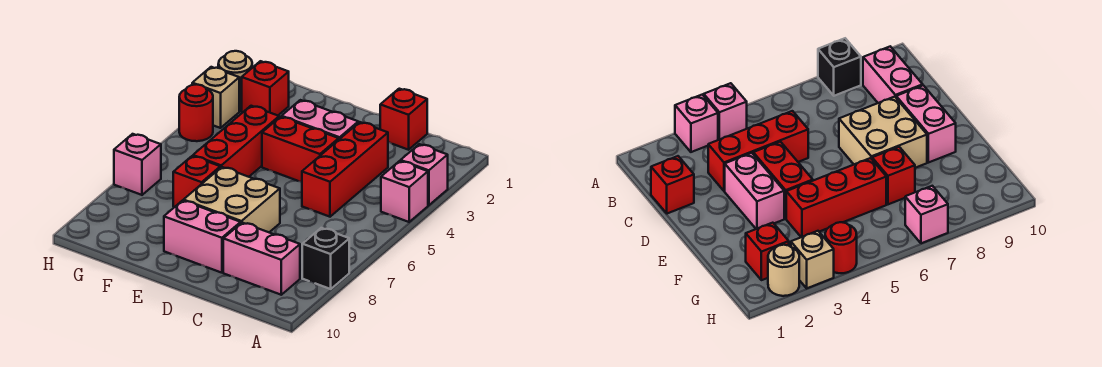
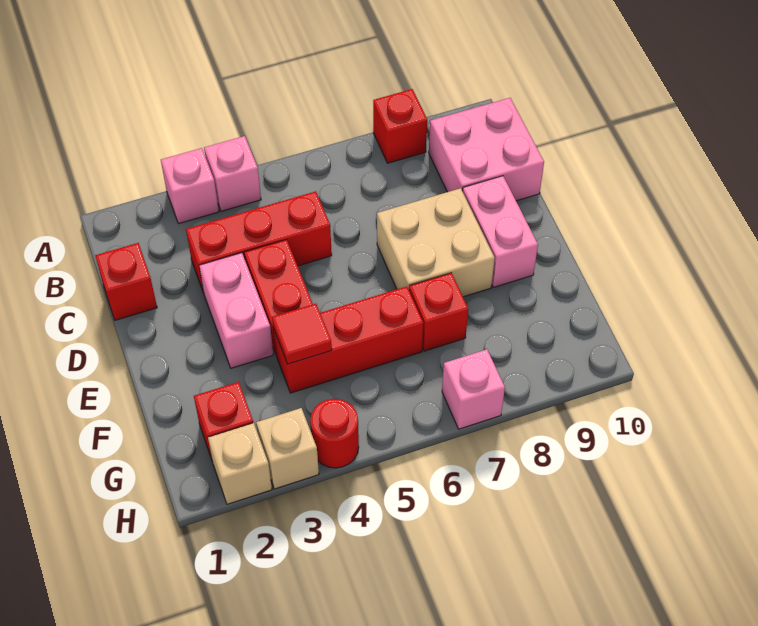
black brick A8 level 1 -> red brick A8 level 1
pink brick B9:C9 level 1 -> pink brick B9:C10 level 1
none -> red tile F4 level 2
tan round brick H2 level 1 -> tan brick H2 level 1

